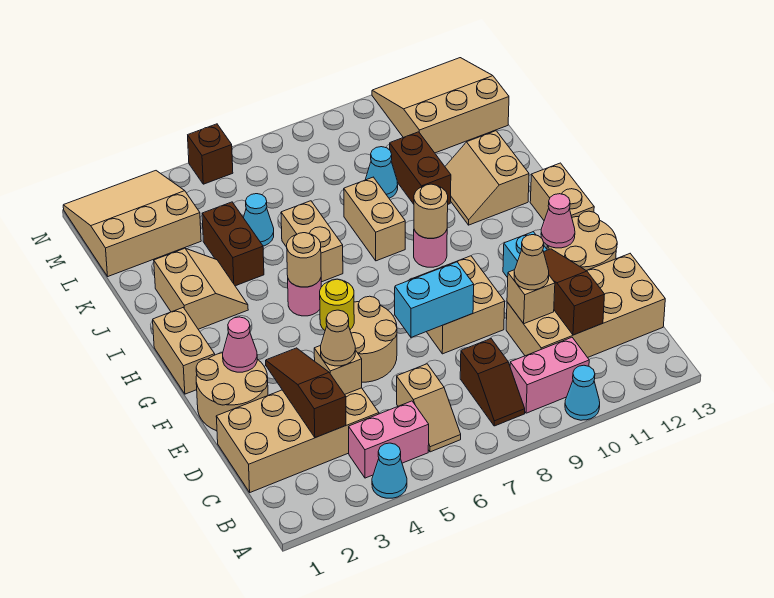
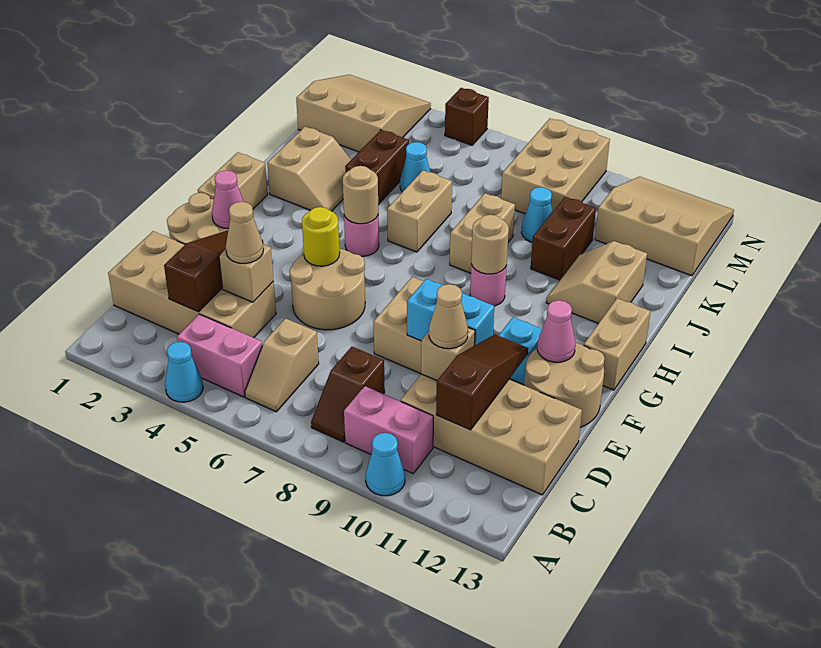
cyan brick E7:E8 level 2 -> cyan brick E9:E10 level 2
none -> tan brick L8:N9 level 1

